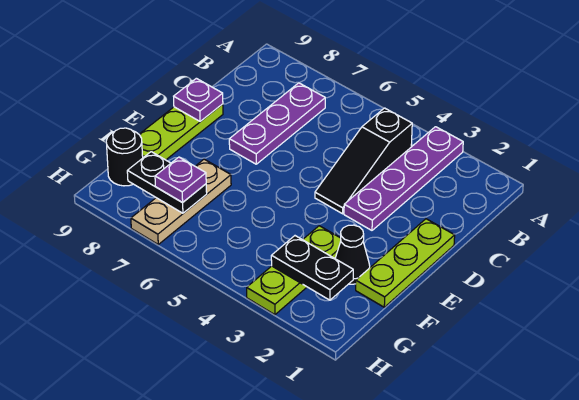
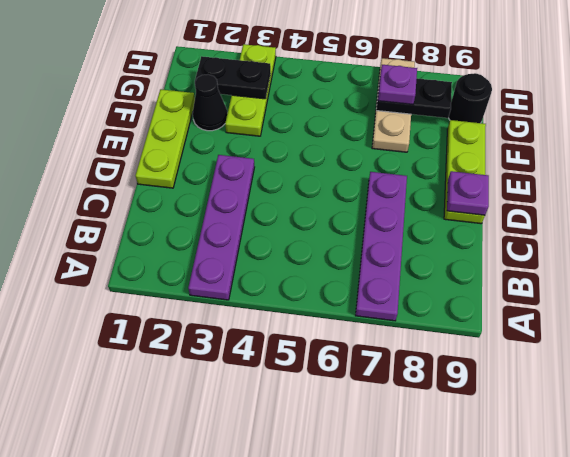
black slope B4:D4 level 1 top B -> none
purple plate B7:D7 level 1 -> purple plate A7:D7 level 1

